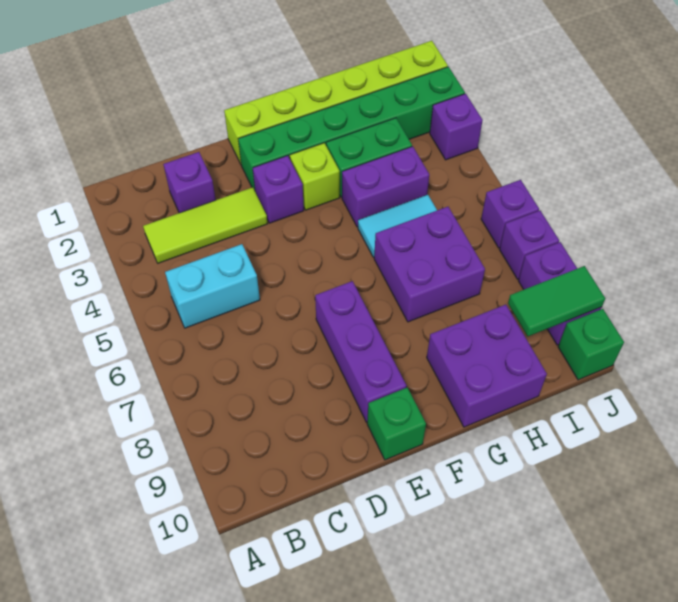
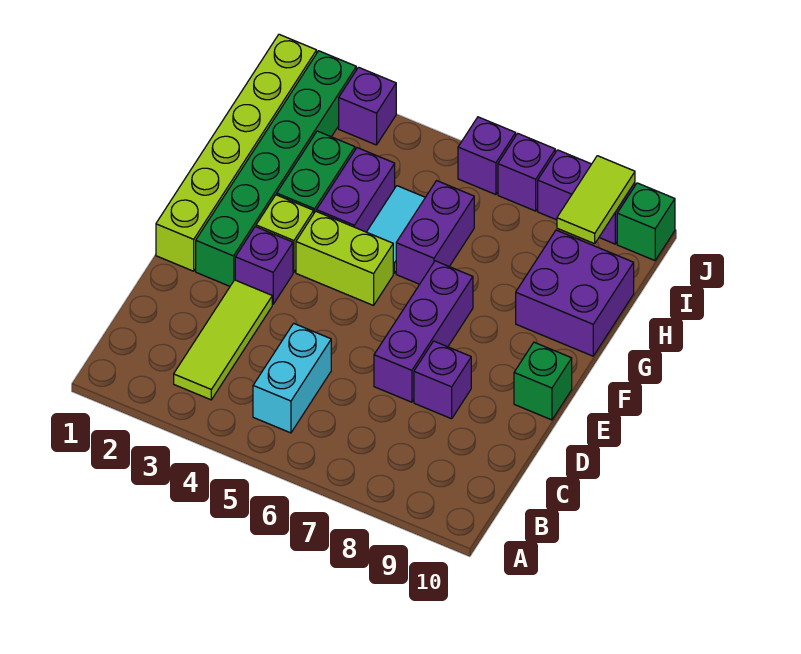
purple brick C2 level 1 -> purple brick D8 level 1
purple brick E7:E9 level 1 -> purple brick D7:F7 level 1
none -> lime brick F4:F5 level 1
purple brick G6:H7 level 1 -> purple brick G6:H6 level 1
green tile I9:J9 level 2 -> lime tile I9:J9 level 2

